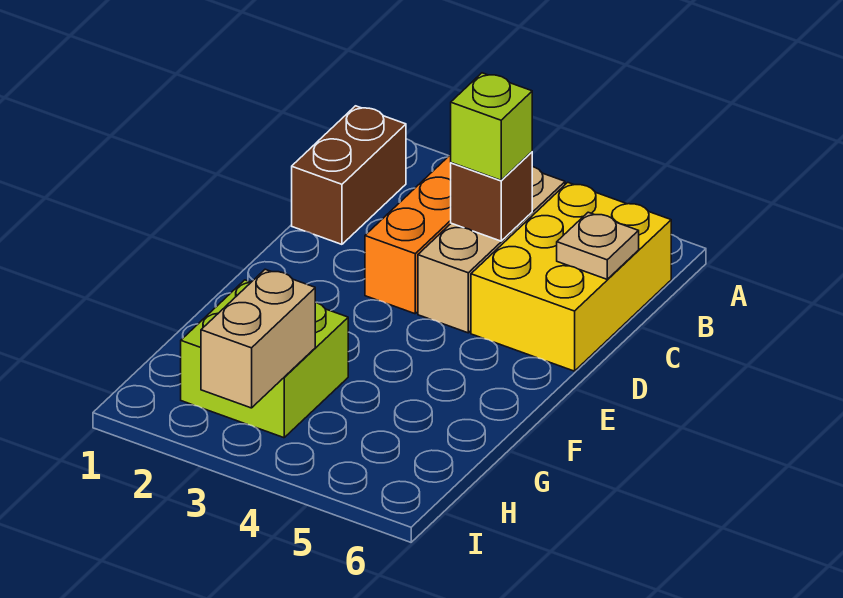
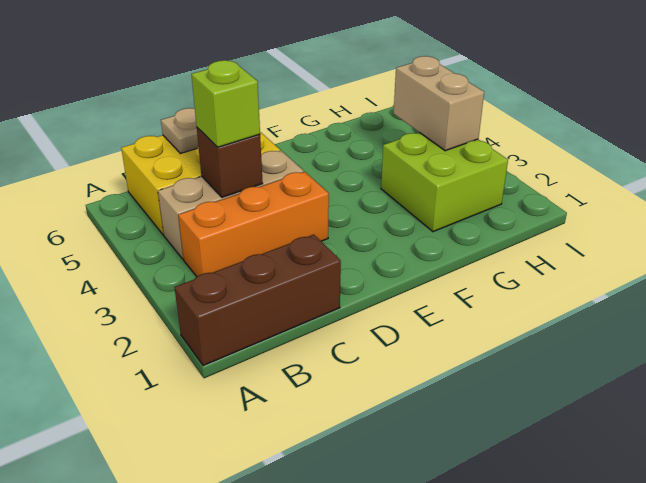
brown brick B1:C1 level 1 -> brown brick A1:C1 level 1
tan brick H3:I3 level 2 -> tan brick H3:H4 level 2

